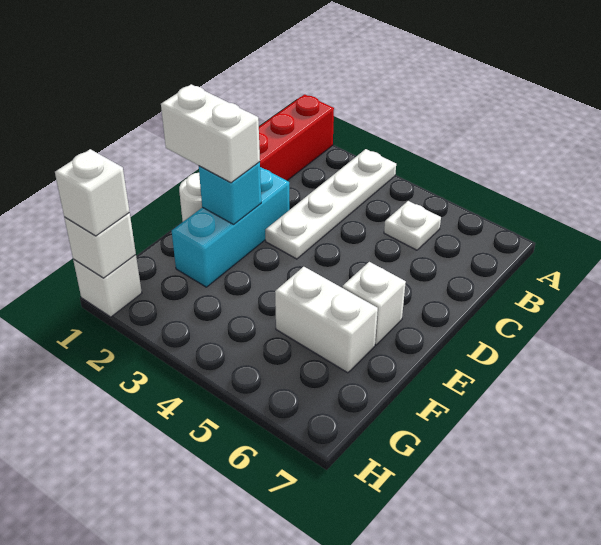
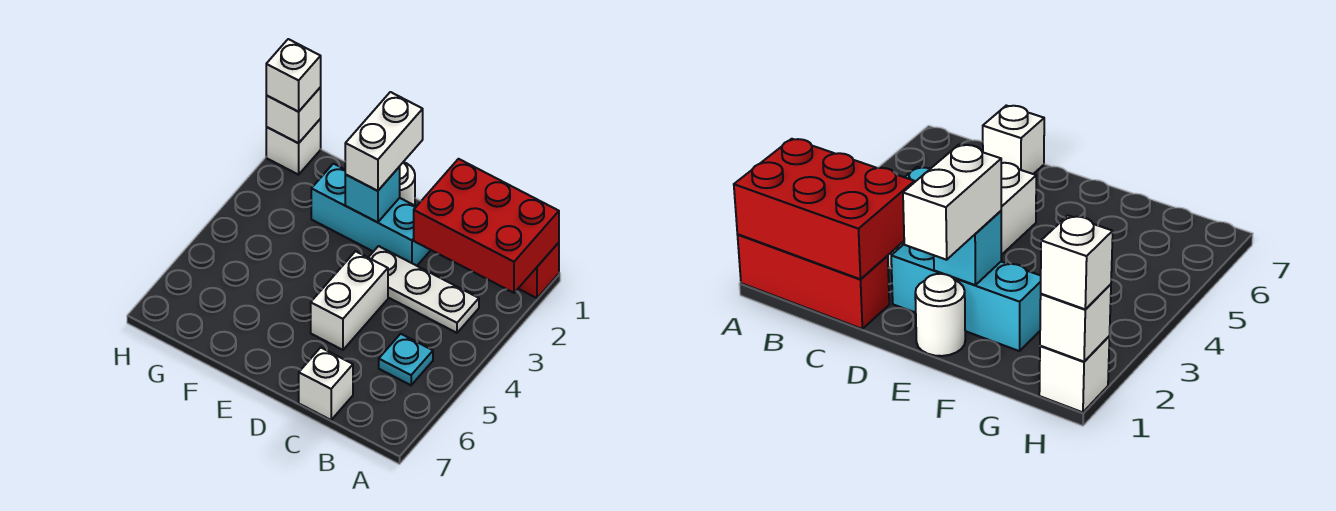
none -> red brick A1:C2 level 2
white plate A3:D3 level 1 -> white plate B3:D3 level 1
white plate B5 level 1 -> cyan plate B5 level 1
white brick E6 level 1 -> white brick C7 level 1
white brick F5:F6 level 1 -> white brick D4:D5 level 1

